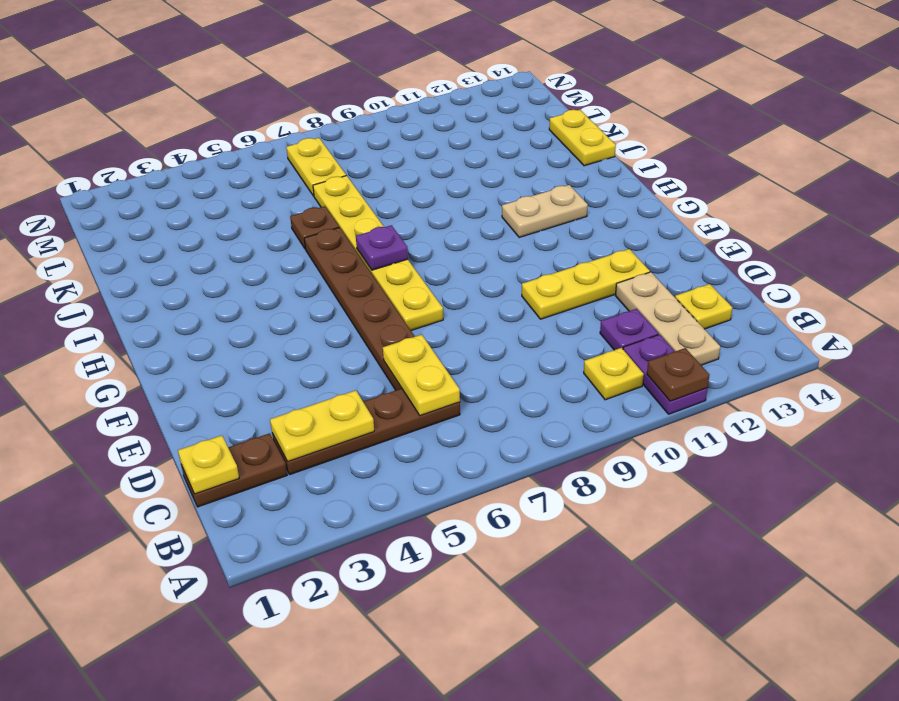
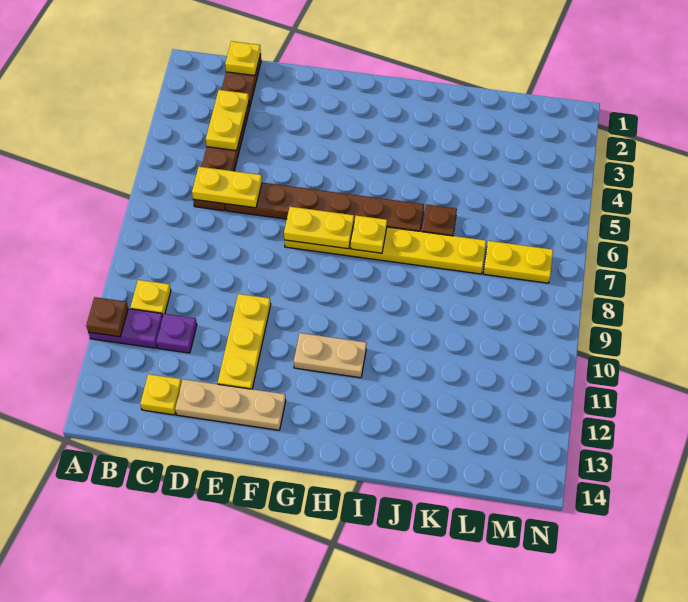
tan plate B12:D12 level 1 -> tan plate D13:F13 level 1
purple plate H7 level 2 -> yellow plate H7 level 2
tan plate H11:H12 level 1 -> tan plate G11:H11 level 1
yellow plate J14:K14 level 1 -> yellow plate F7:G7 level 2

